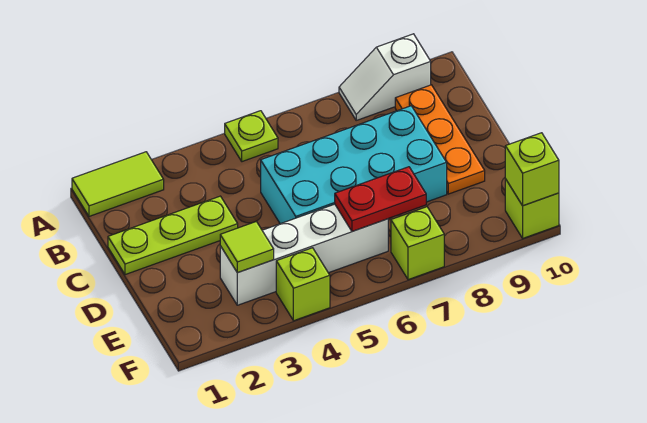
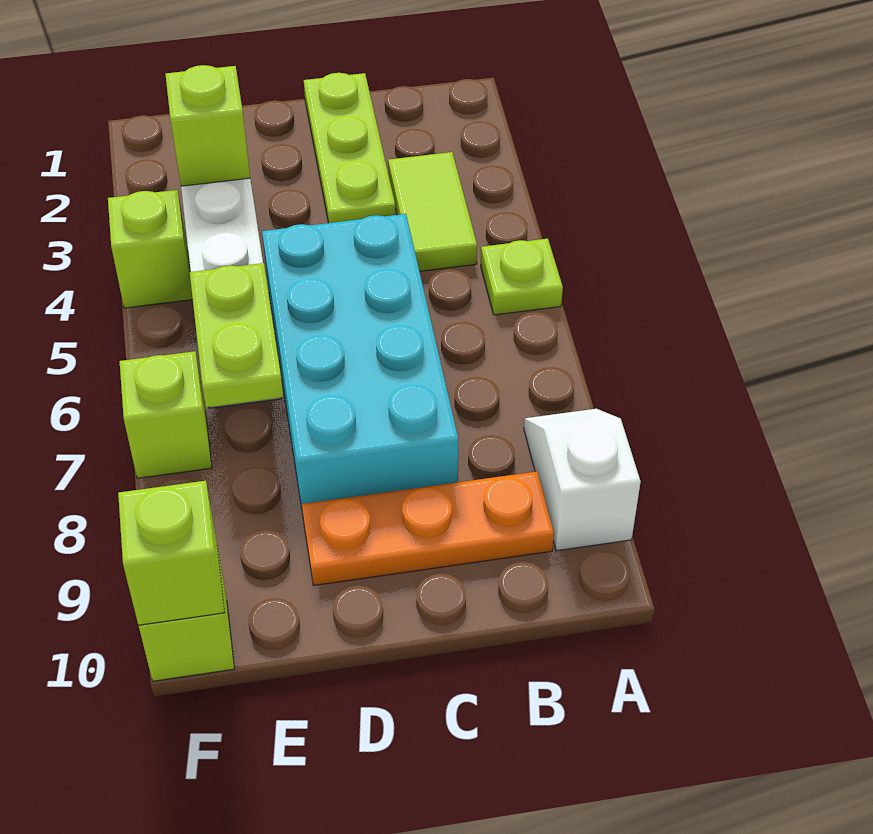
lime tile A1:A2 level 1 -> lime tile B3:B4 level 1
lime tile E3 level 2 -> lime brick E3 level 2
red plate E6:E7 level 2 -> lime plate E6:E7 level 2

